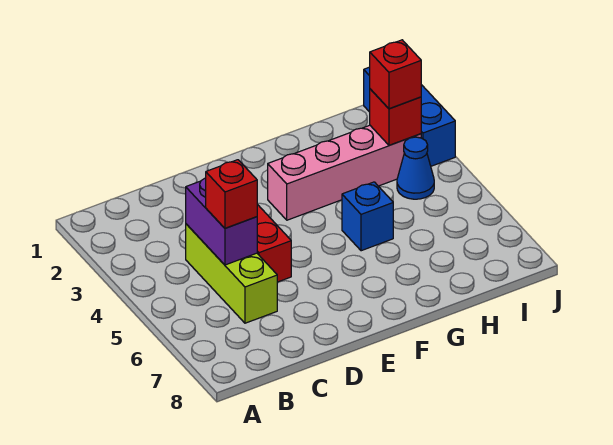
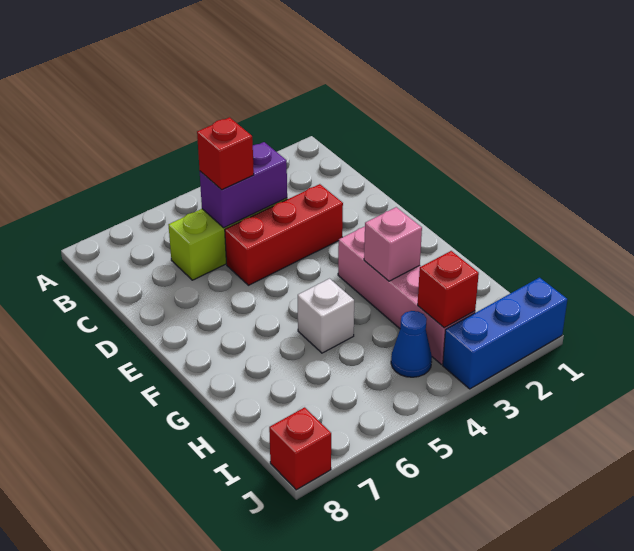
none -> pink brick G3 level 2
blue brick G5 level 1 -> white brick G5 level 1
red brick I3 level 3 -> red brick J8 level 1

